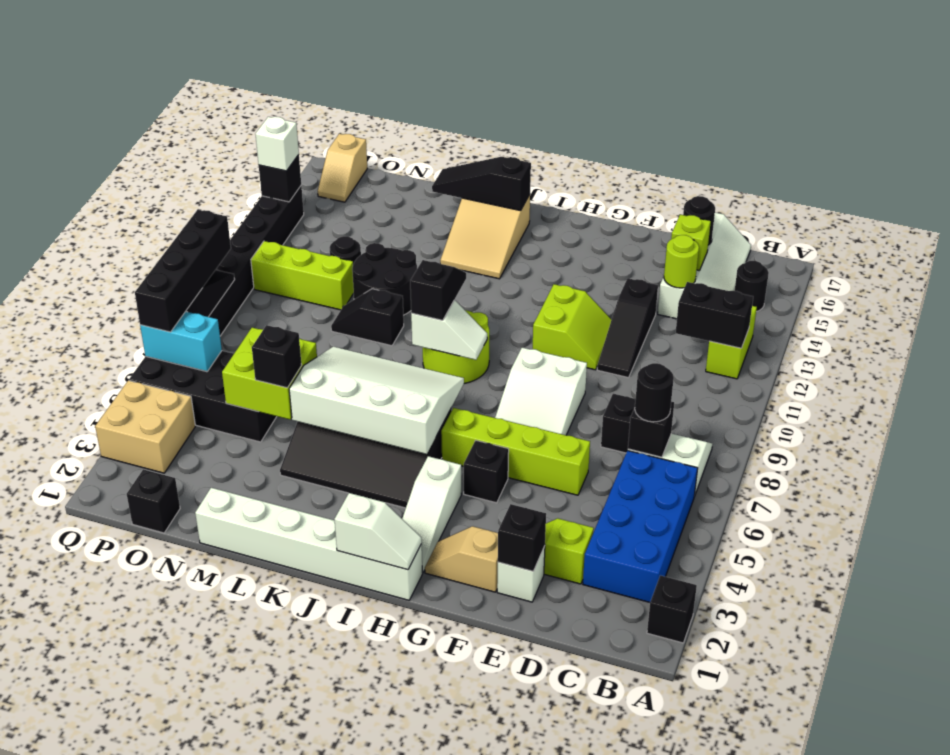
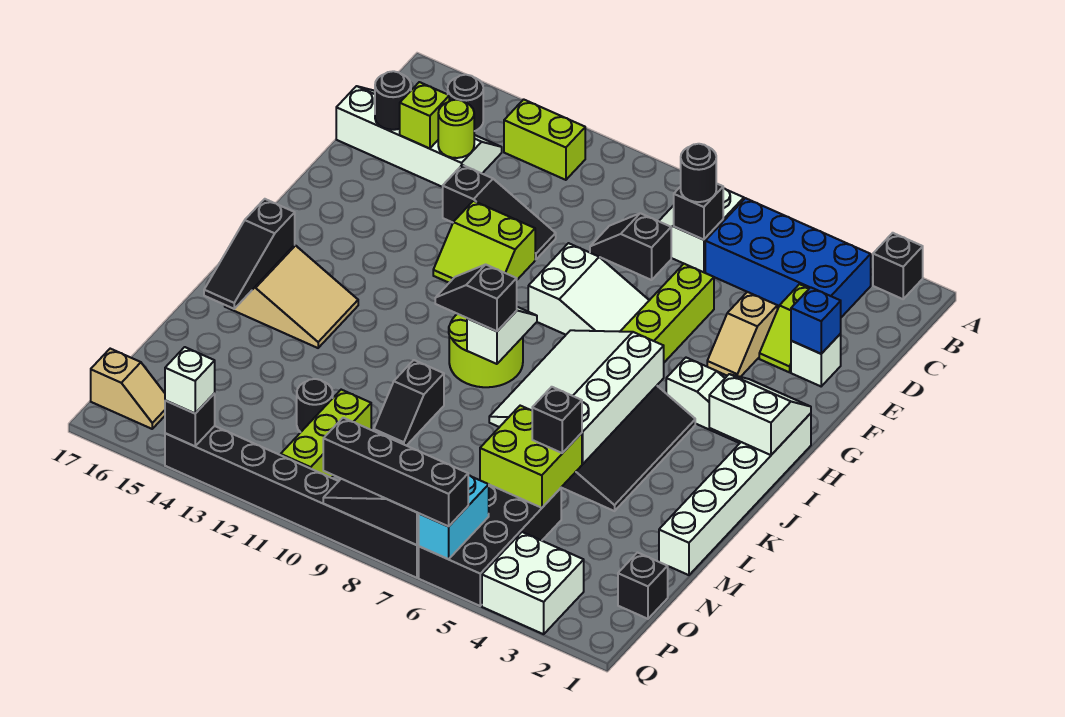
black brick B12:C12 level 2 -> none
black brick E2 level 2 -> blue brick E2 level 2
tan slope F2:G2 level 1 top F -> tan slope E4:F4 level 1 top E
lime slope F11:G12 level 1 top G -> lime slope F11:G12 level 1 top F
black brick G5 level 1 -> none
white slope H1:I1 level 2 top I -> white slope H1:I2 level 2 top I
black round brick L11:M12 level 1 -> none
tan brick P3:Q4 level 1 -> white brick P3:Q4 level 1

